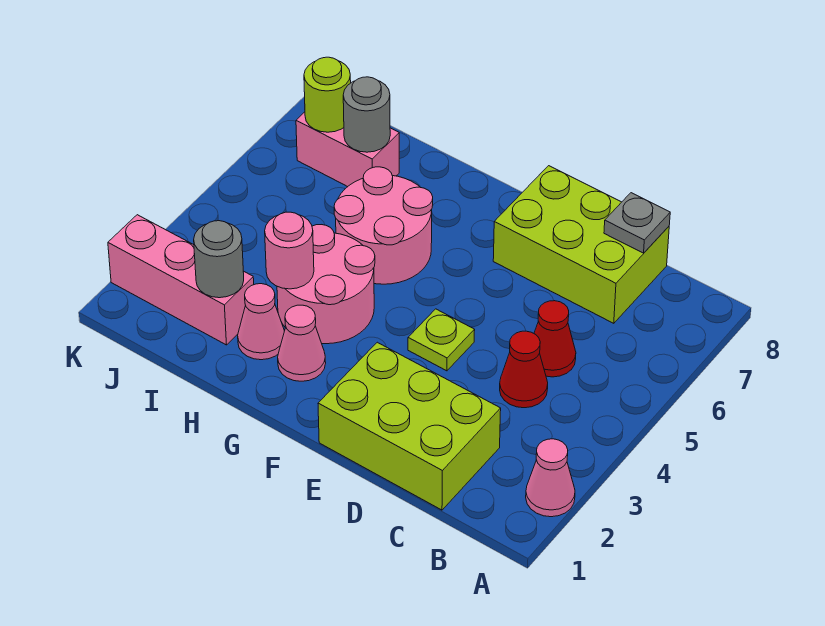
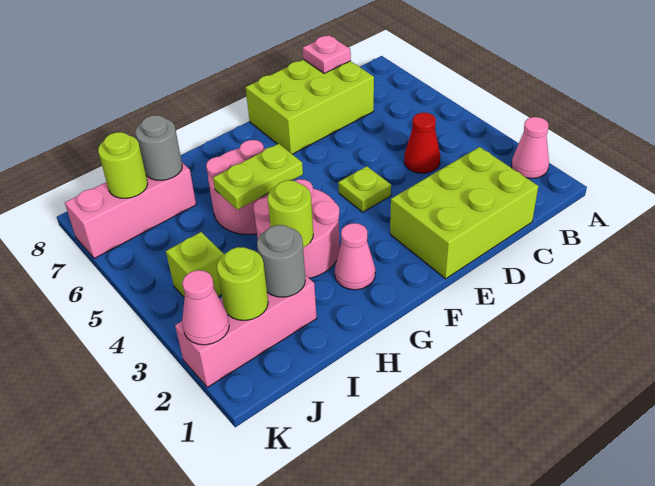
red cone C5 level 1 -> none
grey plate C8 level 2 -> pink plate C8 level 2
none -> lime plate G5:H5 level 2
pink cone H2 level 1 -> pink cone K2 level 2
pink round brick H3 level 2 -> lime round brick H3 level 2
pink brick I7:J7 level 1 -> pink brick I7:K7 level 1
none -> lime round brick J2 level 2
none -> lime brick J4 level 1

